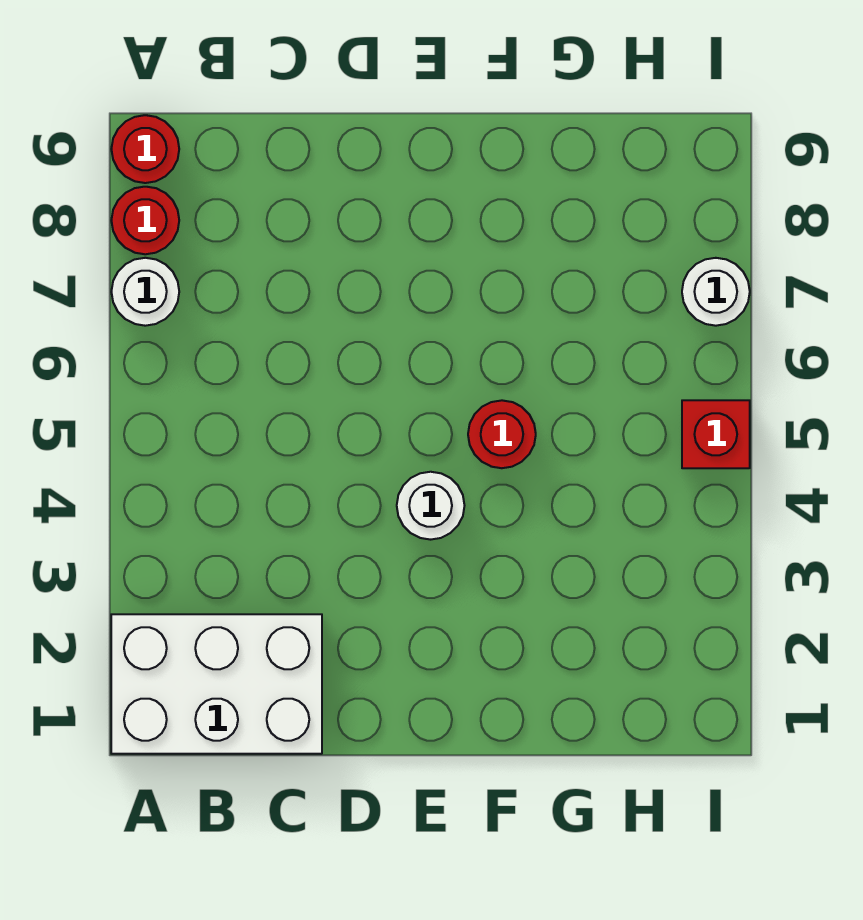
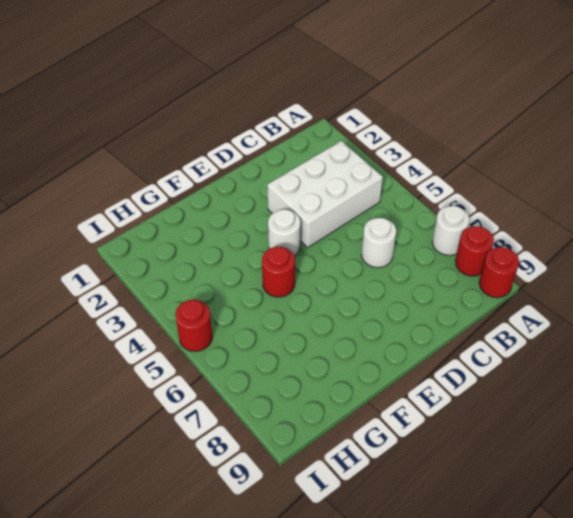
white brick A1:C2 level 1 -> white brick B3:D4 level 1
red brick I5 level 1 -> red round brick I5 level 1
white round brick I7 level 1 -> white round brick C6 level 1

